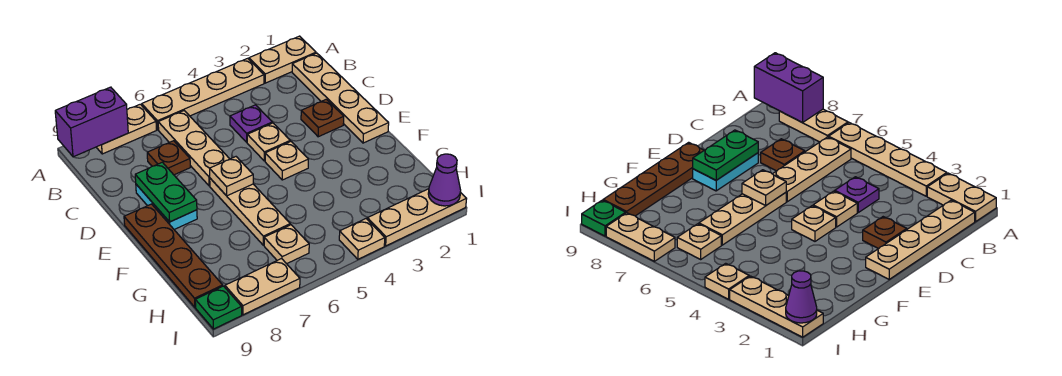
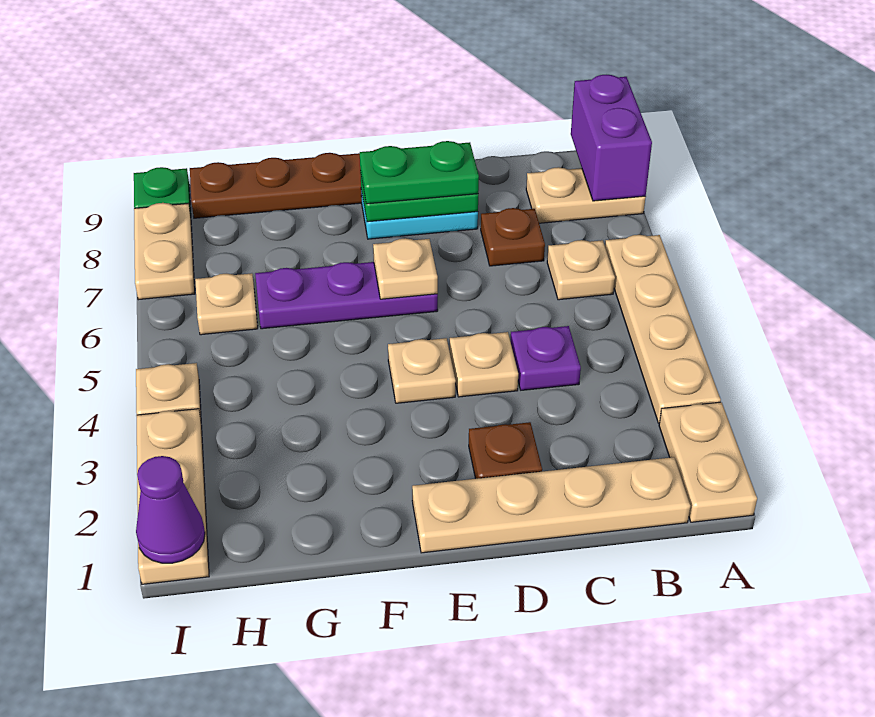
tan plate A7:A8 level 1 -> tan plate A8:B8 level 1
tan plate B6:D6 level 1 -> tan plate B6 level 1
none -> green plate D8:E8 level 3
tan plate E6:G6 level 1 -> purple plate E6:G6 level 1

